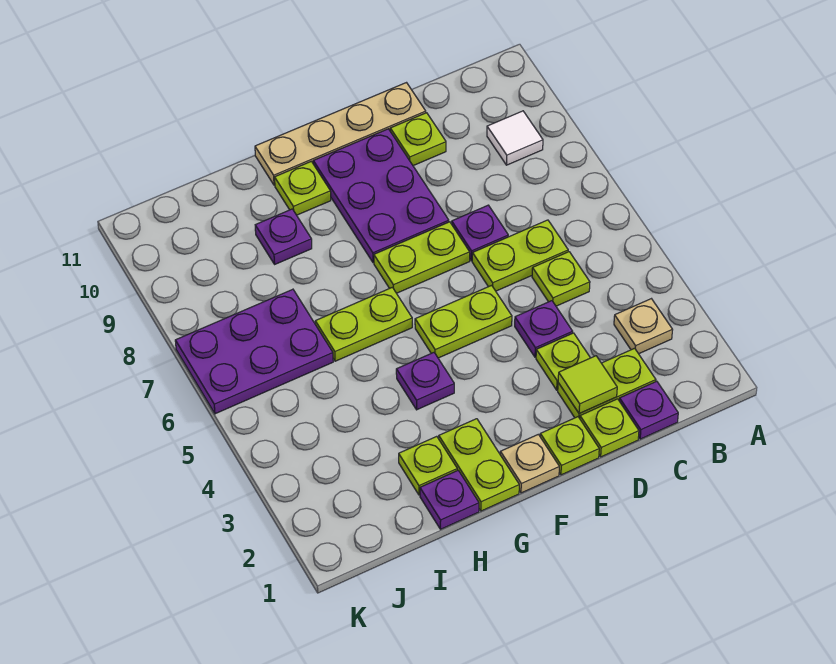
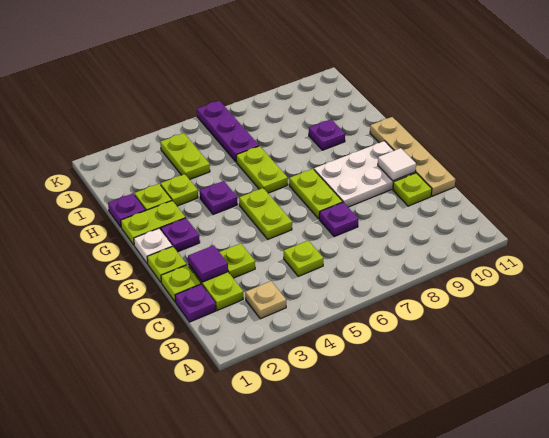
white tile B9 level 1 -> white tile E10 level 2
lime plate C6:D6 level 1 -> lime plate I4:J4 level 1
lime tile D2 level 2 -> purple tile D2 level 2
purple plate D4 level 1 -> purple plate F2 level 1
purple plate E8:F10 level 1 -> white plate E8:F10 level 1
tan plate F1 level 1 -> white plate F1 level 1
lime plate G10 level 1 -> lime plate H3 level 1
purple plate I6:K7 level 1 -> purple plate I6:K6 level 1

